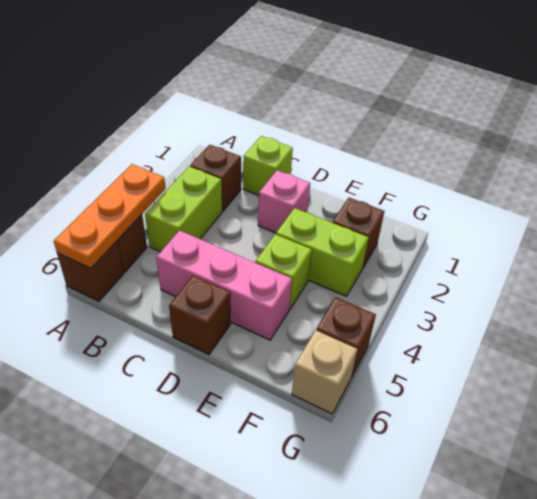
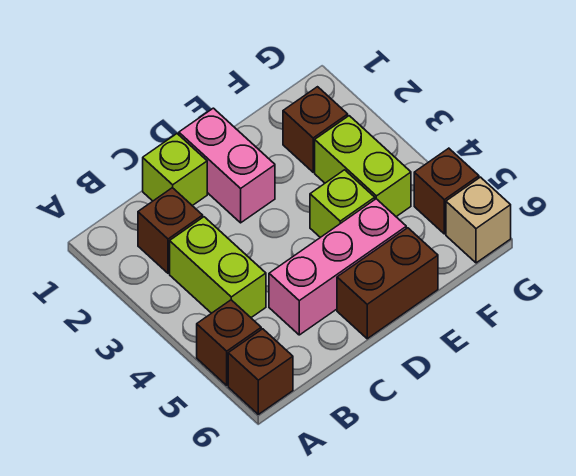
orange plate A4:A6 level 2 -> none
pink brick D2 level 1 -> pink brick D1:D2 level 1
brown brick D6 level 1 -> brown brick D6:E6 level 1
lime brick E3:F3 level 1 -> lime brick F3:F4 level 1

